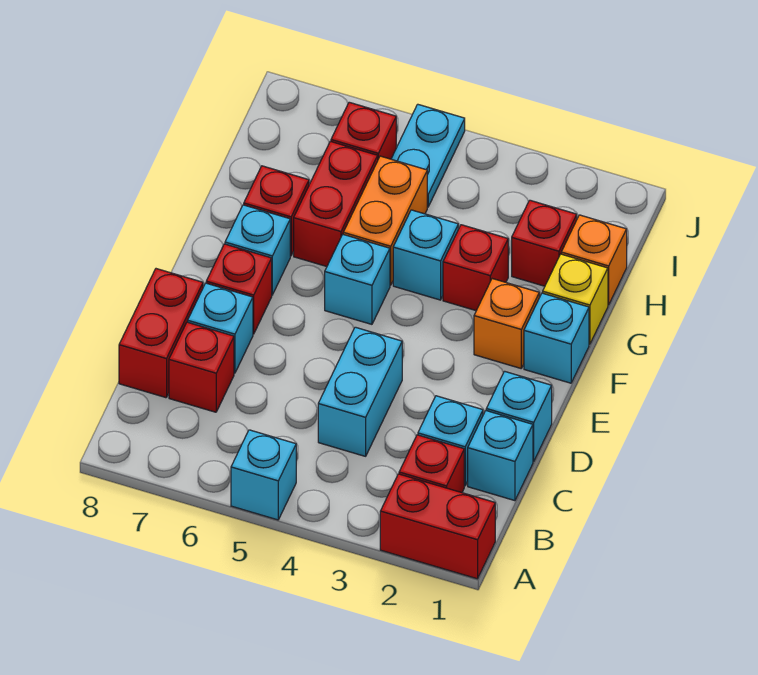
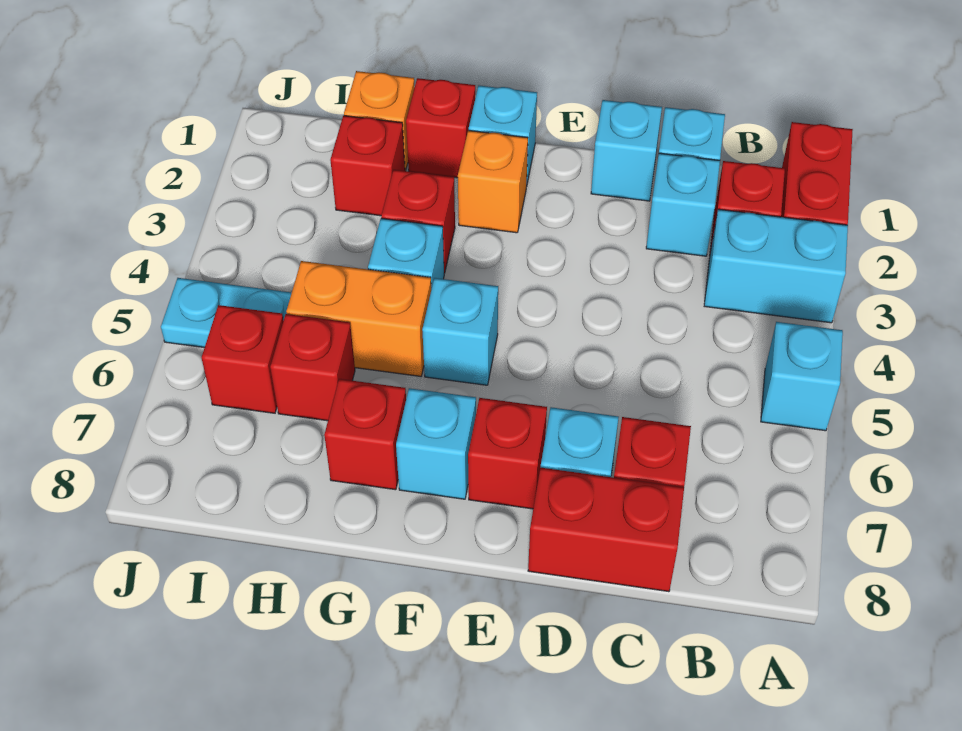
cyan brick C4:D4 level 1 -> cyan brick A3:B3 level 1
yellow brick G1 level 1 -> red brick G1 level 1
red brick G6:H6 level 1 -> red brick H6 level 1

